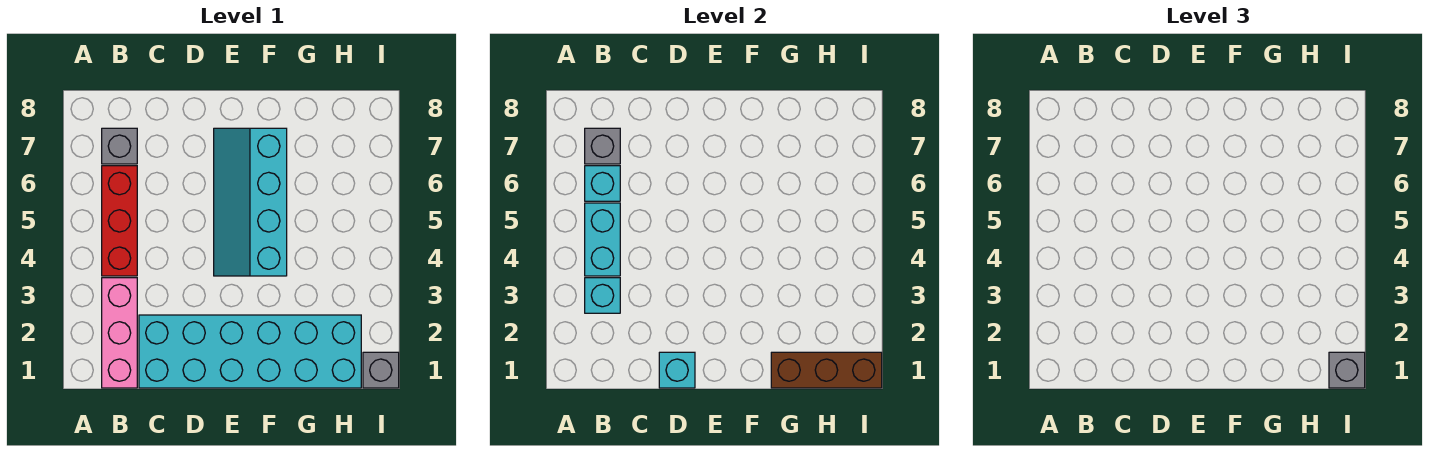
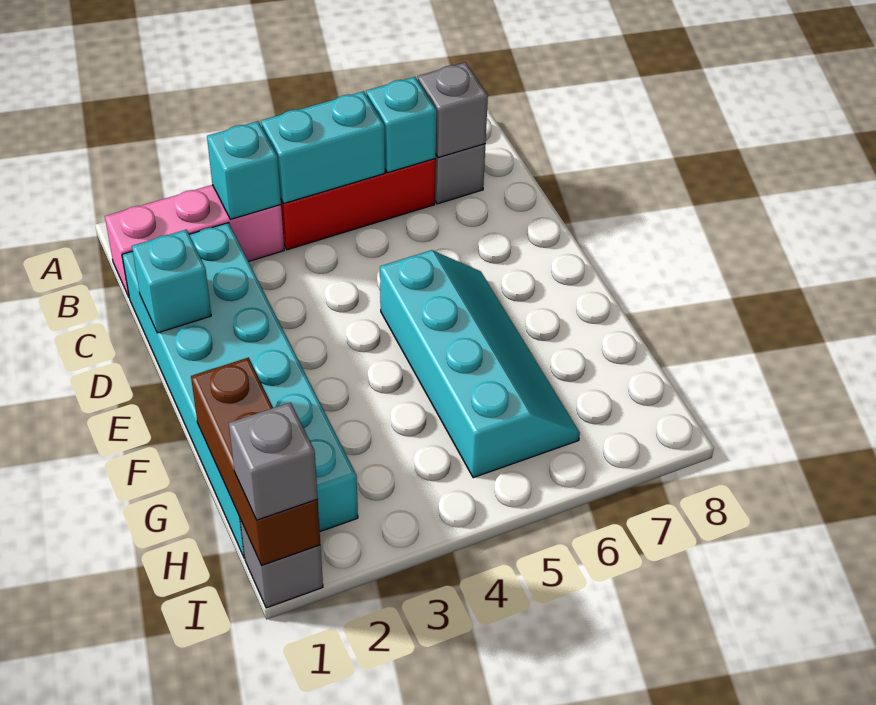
cyan slope E4:F7 level 1 top F -> cyan slope E5:H6 level 1 top 5

